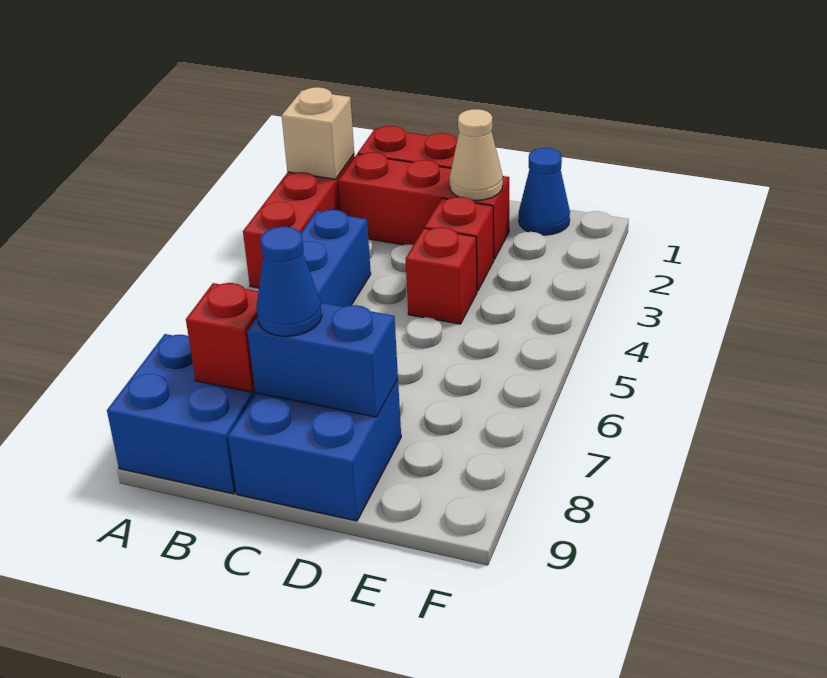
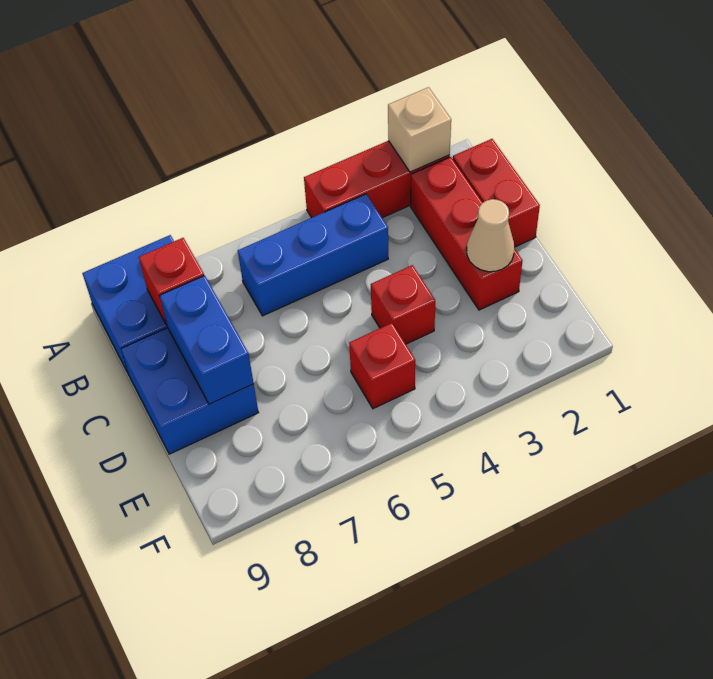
blue cone C8 level 3 -> none
red brick D3 level 1 -> red brick E5 level 1
blue cone E1 level 1 -> none

